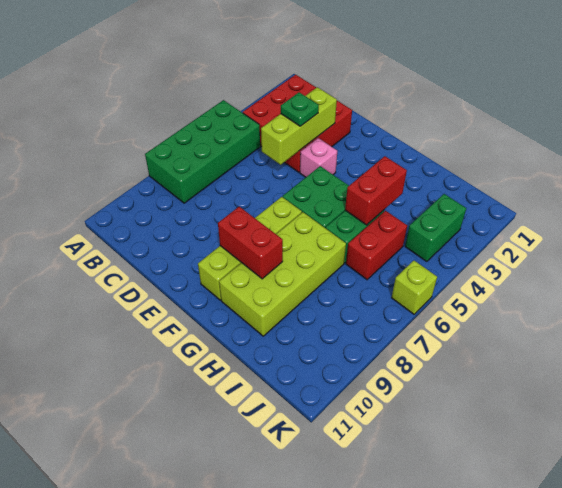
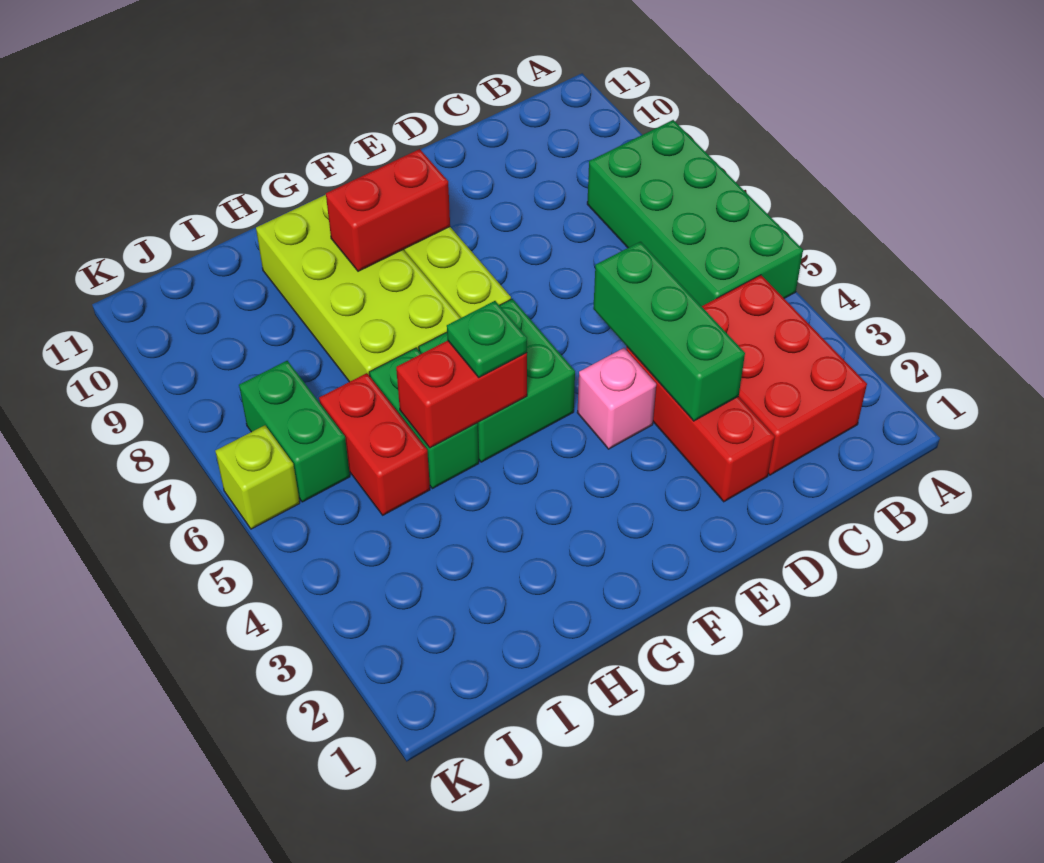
lime brick D3:D5 level 2 -> green brick D3:D5 level 2
green plate D4 level 3 -> green plate G5 level 3
red brick H4:H5 level 2 -> red brick G5:H5 level 2
green brick J3:J4 level 1 -> green brick J6:J7 level 1

